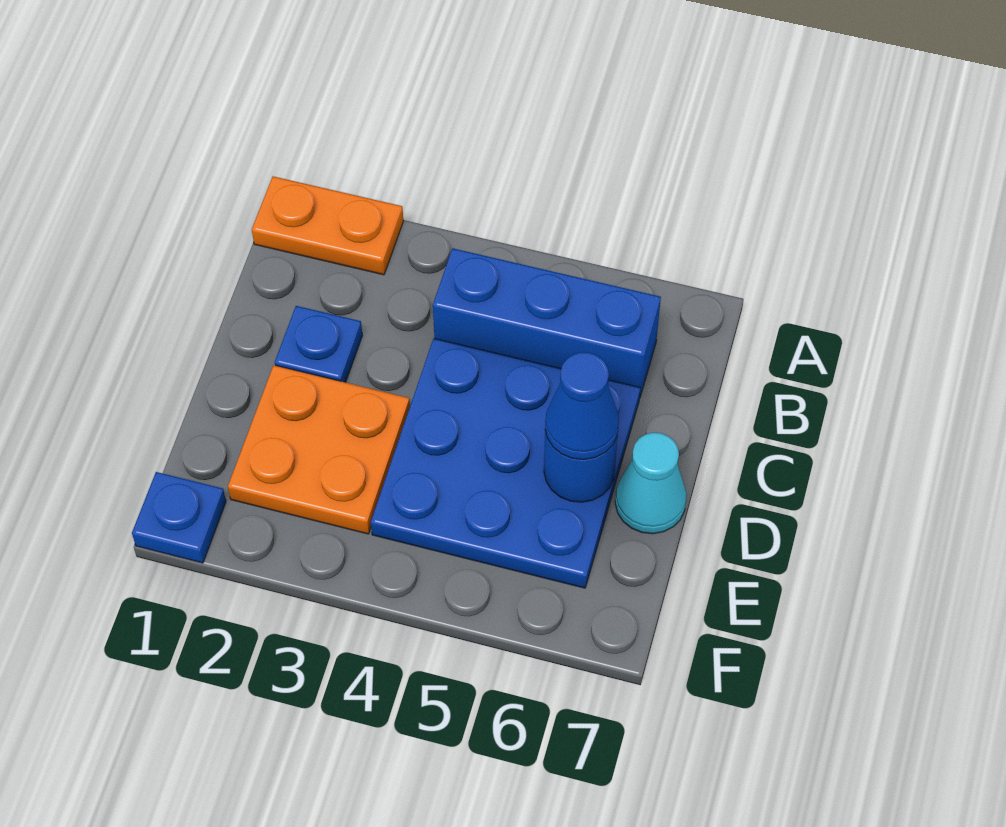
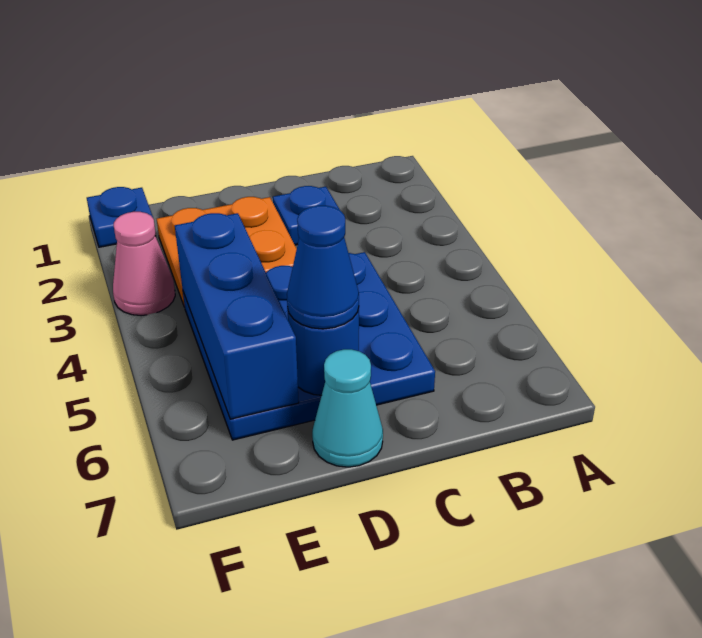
orange plate A1:A2 level 1 -> none
blue brick B4:B6 level 1 -> blue brick E4:E6 level 2
none -> pink cone F3 level 1

